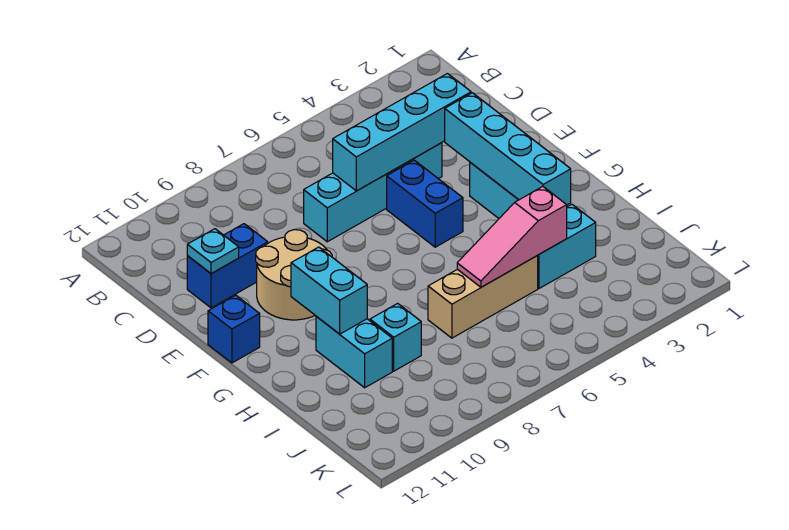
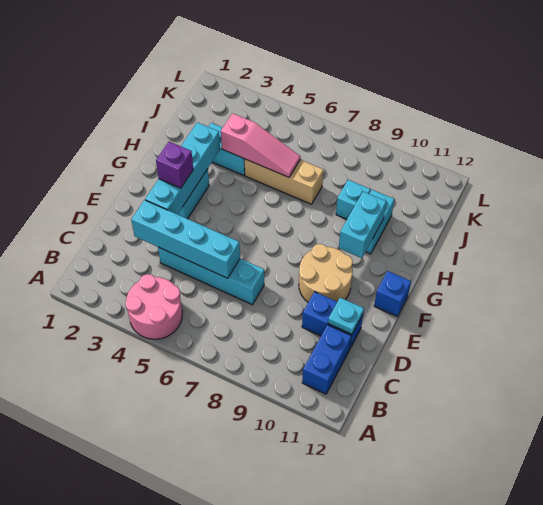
none -> pink round brick A4:B5 level 1
blue brick E5:F5 level 1 -> blue brick B11:C11 level 1
none -> purple brick F3 level 3

